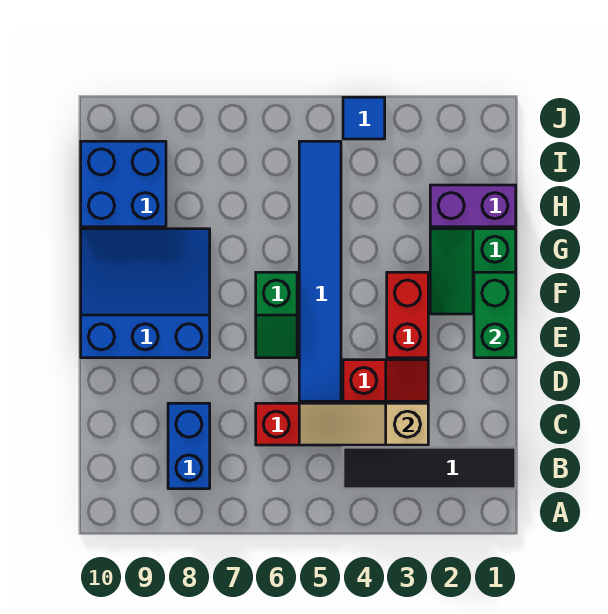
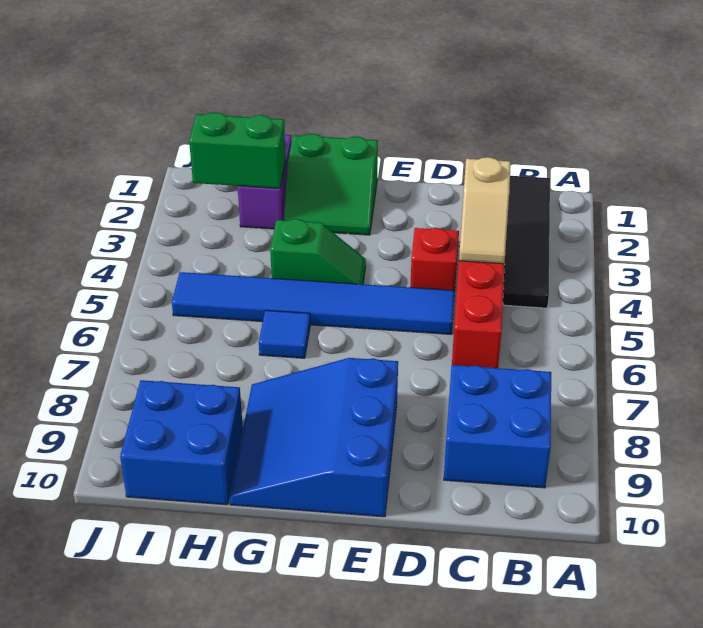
blue brick B8:C8 level 1 -> blue brick B8:C9 level 1
tan slope C3:C5 level 2 top 3 -> tan slope C3:C4 level 2 top 3
green brick E1:F1 level 2 -> green brick H2:I2 level 2
red brick E3:F3 level 1 -> none
green slope E6:F6 level 1 top F -> green slope F4:G4 level 1 top G
blue tile J4 level 1 -> blue tile G6 level 1

